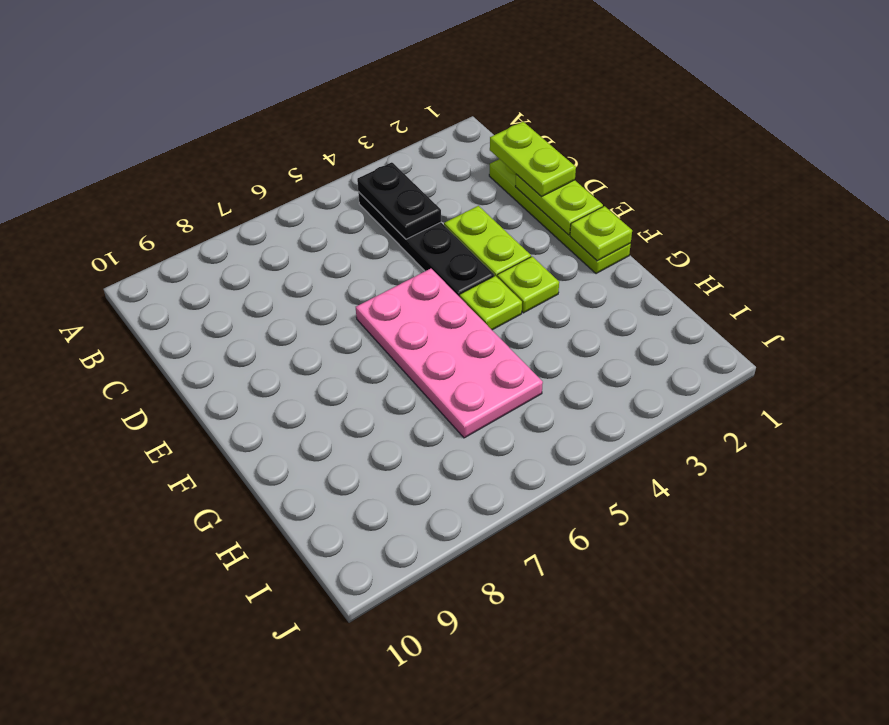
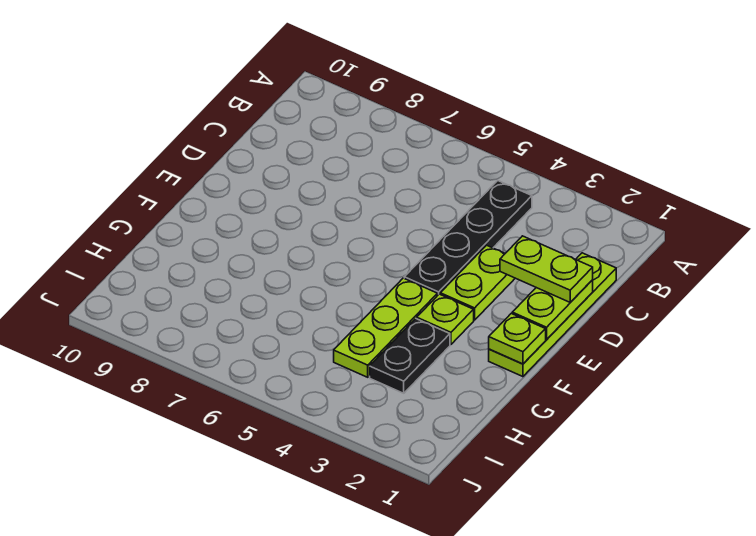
black plate B4:C4 level 2 -> black plate G3:H3 level 1
lime plate C1:D1 level 3 -> lime plate D1:D2 level 3
pink plate E5:H6 level 1 -> none
lime plate F4 level 1 -> lime plate F4:H4 level 1

